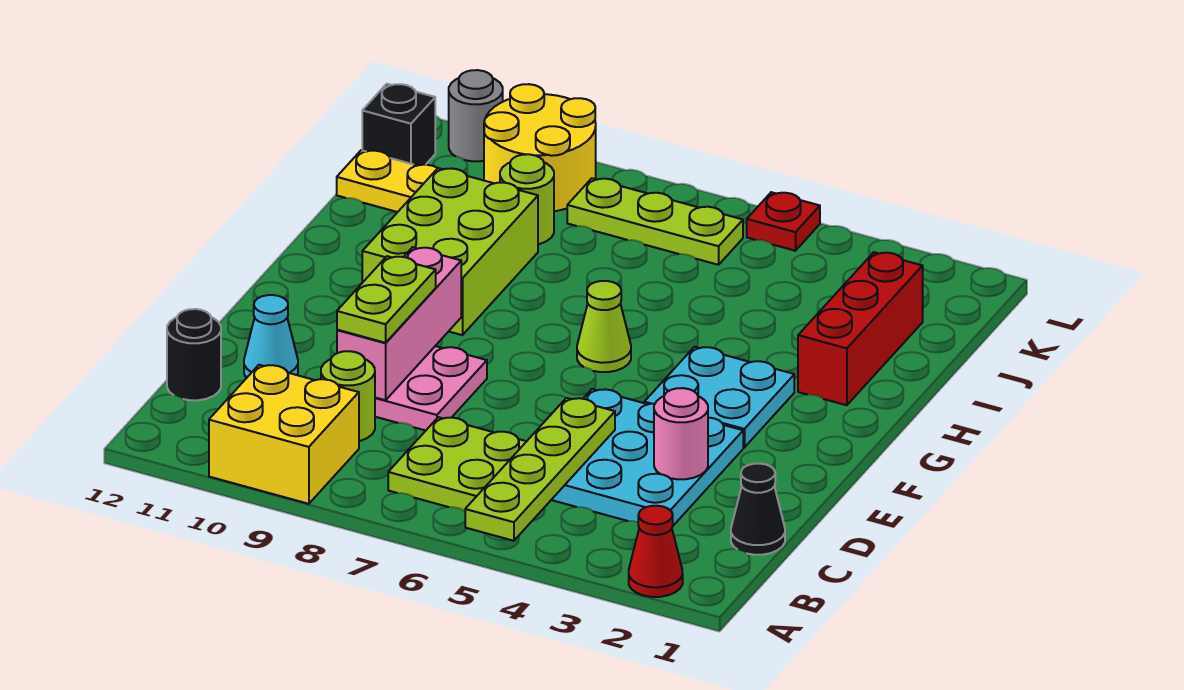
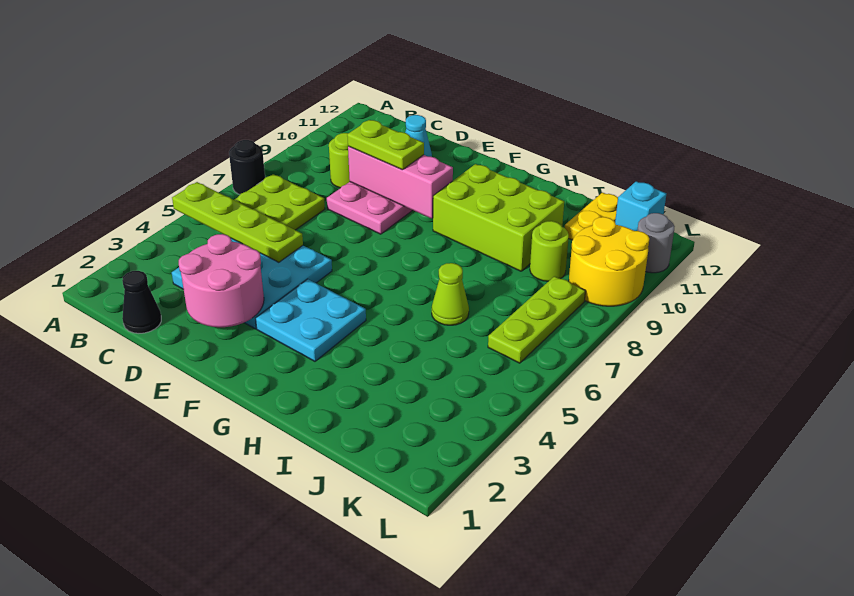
red cone A2 level 1 -> none
yellow brick A9:B10 level 1 -> none
black round brick C12 level 1 -> black round brick A7 level 1
pink round brick D3 level 2 -> pink round brick D2:E3 level 2
lime cone G6 level 1 -> lime cone I6 level 1
red brick H2:J2 level 1 -> none
black brick K12 level 1 -> cyan brick K12 level 1
red plate L5 level 1 -> none

